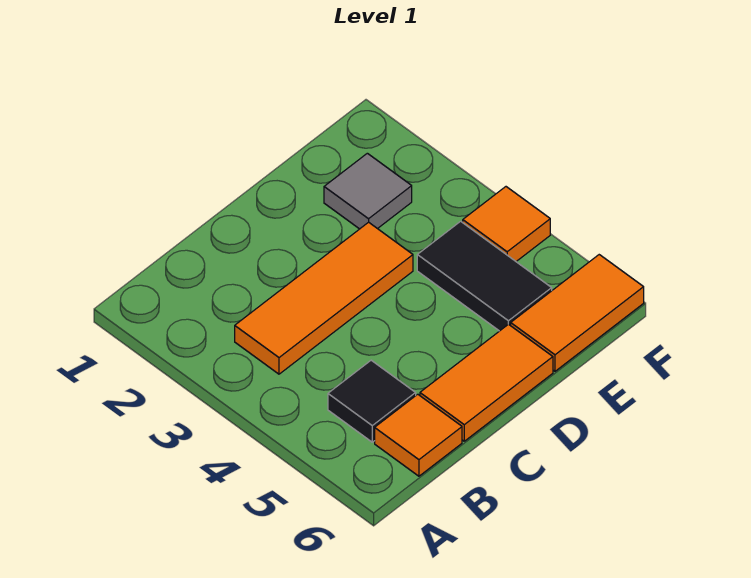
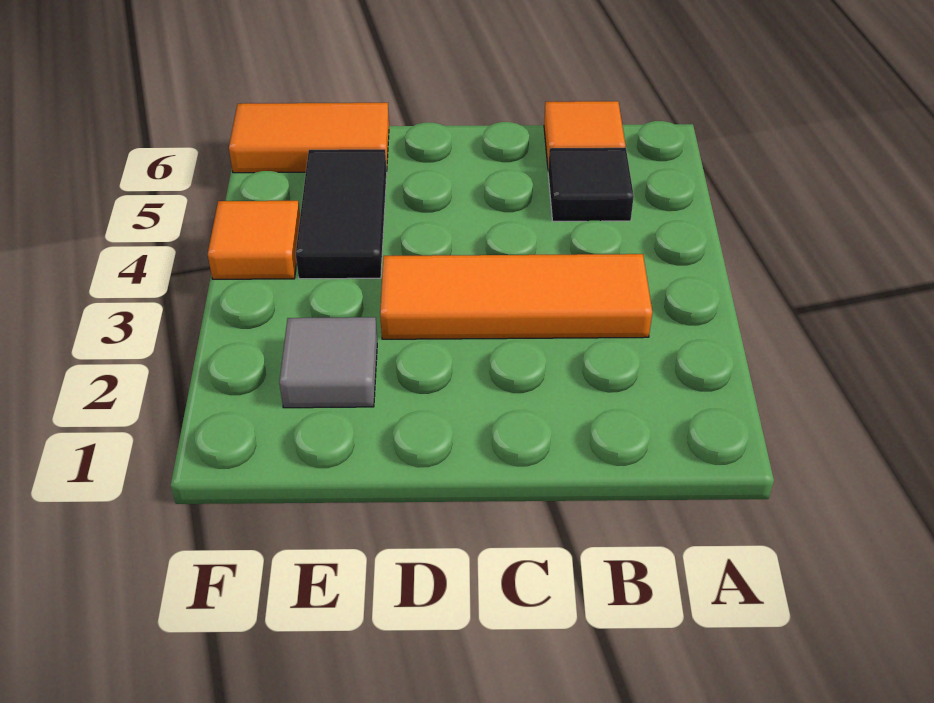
orange tile C6:D6 level 1 -> none

